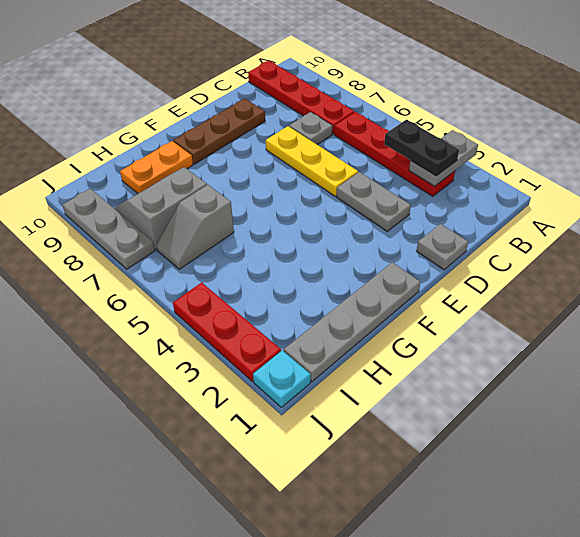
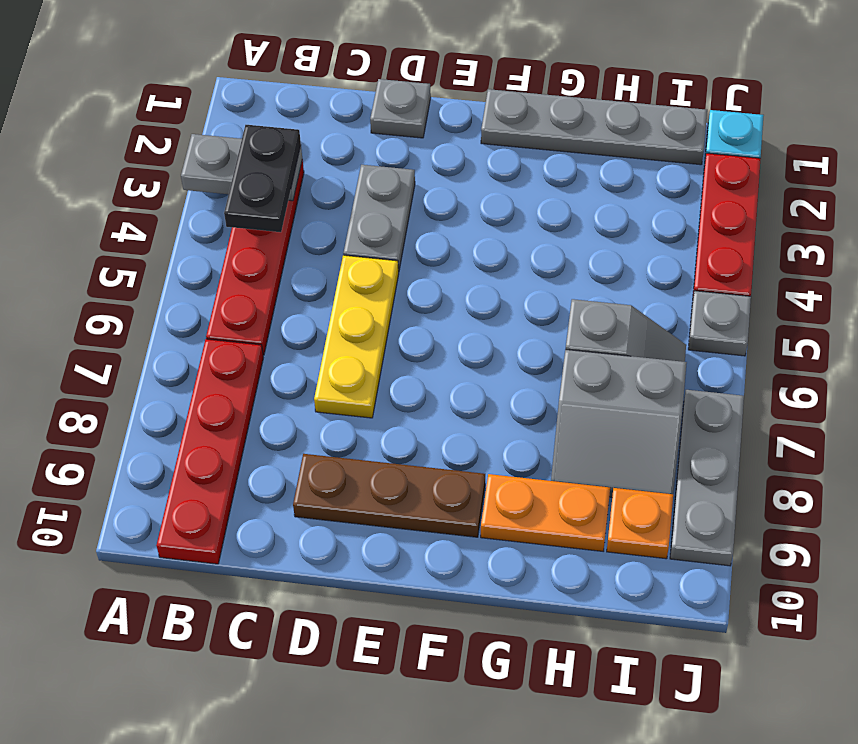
grey plate C7 level 1 -> grey plate J5 level 1
none -> orange plate I9 level 1

